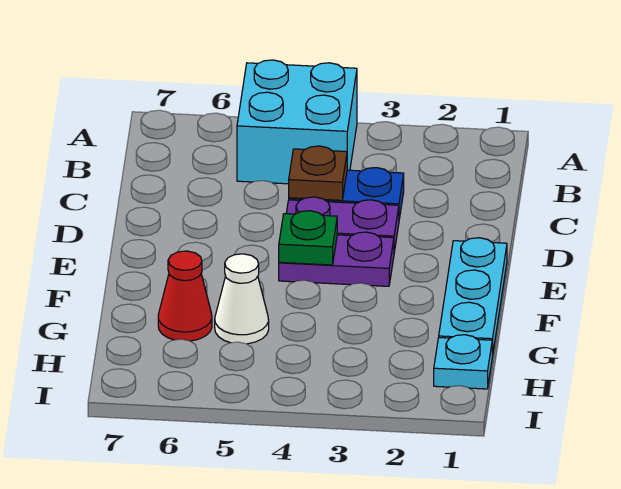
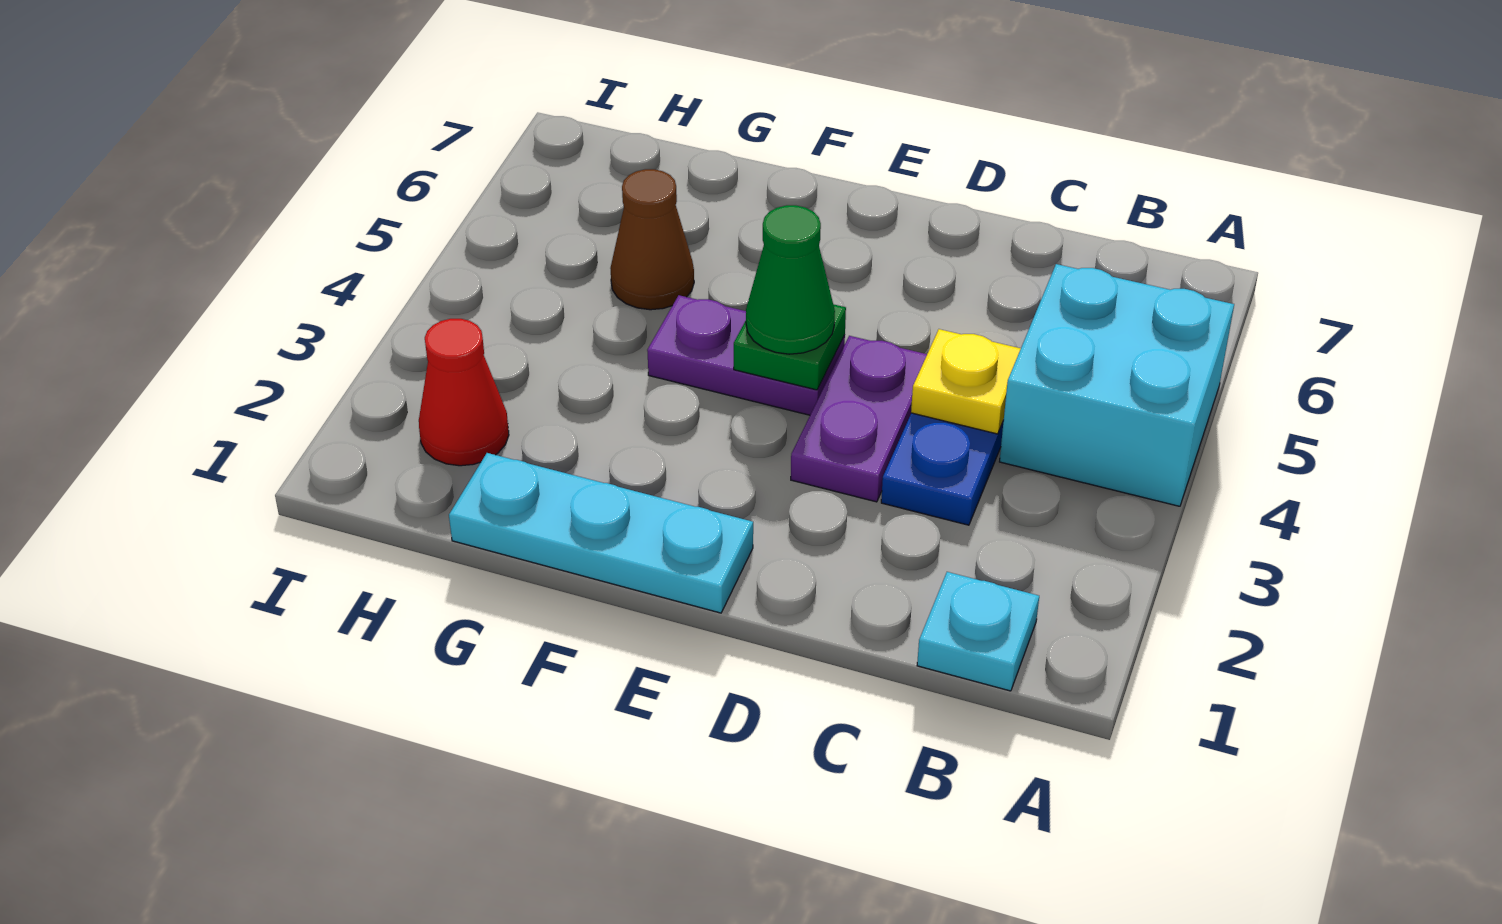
brown plate C4 level 2 -> yellow plate C4 level 2
purple plate E3:E4 level 1 -> purple plate E4:F4 level 1
none -> green cone E4 level 3
white cone G5 level 1 -> brown cone G5 level 1
red cone G6 level 1 -> red cone H2 level 1
cyan plate H1 level 1 -> cyan plate B1 level 1

